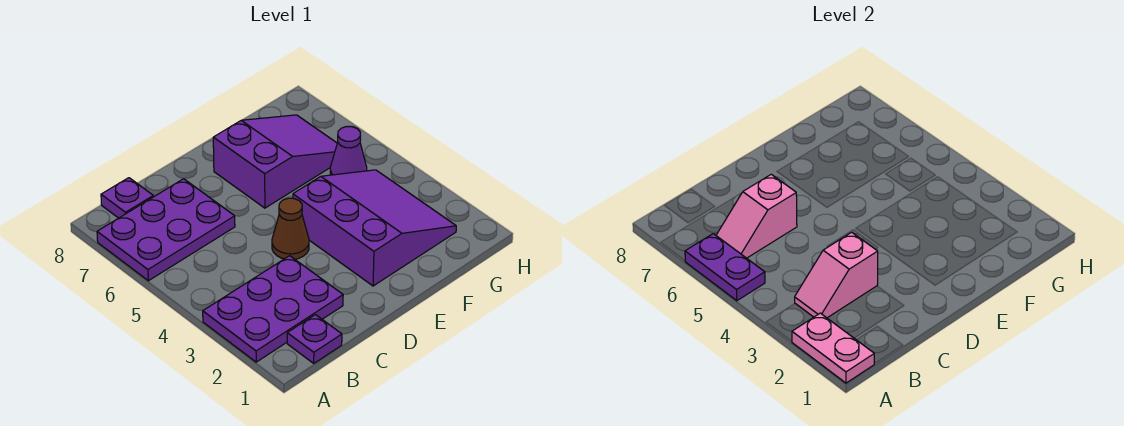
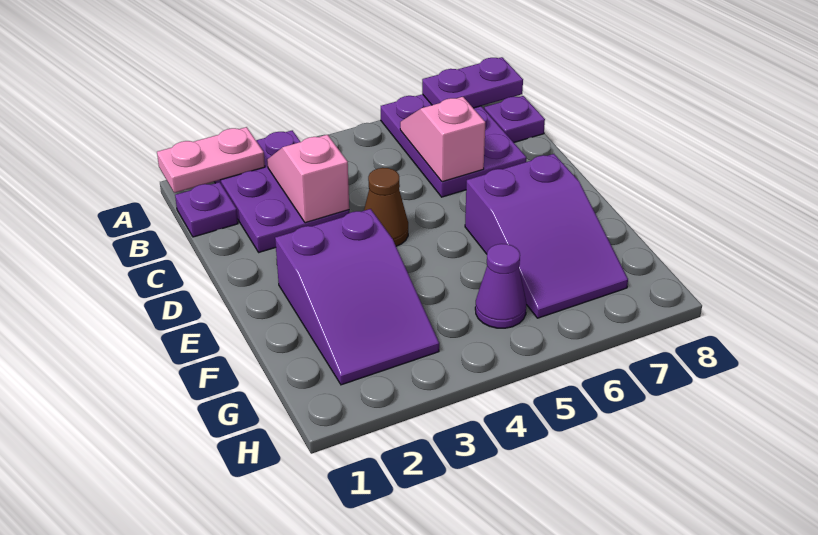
purple plate A5:A6 level 2 -> purple plate A7:A8 level 2
purple slope E2:G4 level 1 top E -> purple slope E2:G3 level 1 top E

